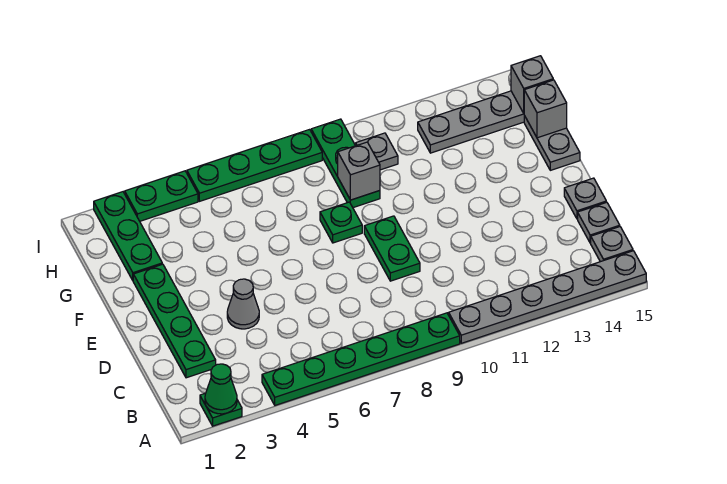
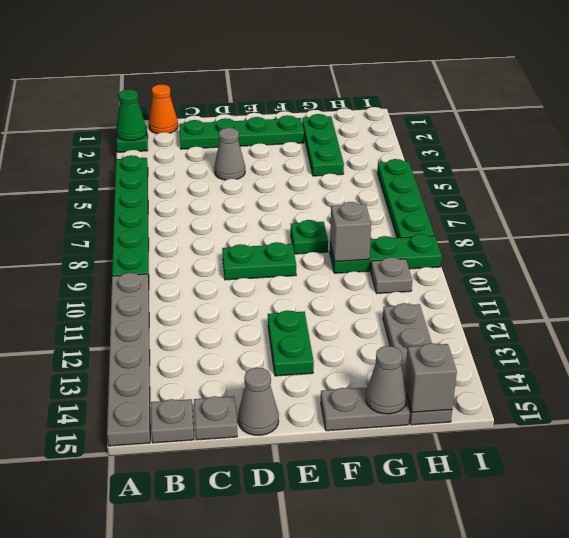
none -> orange cone B1 level 1
grey plate D15 level 1 -> grey cone D15 level 1
green plate G2:I2 level 1 -> green plate G2:G4 level 1
grey brick G15 level 2 -> grey cone G15 level 2
green plate I3:I4 level 1 -> green plate E12:E13 level 1

